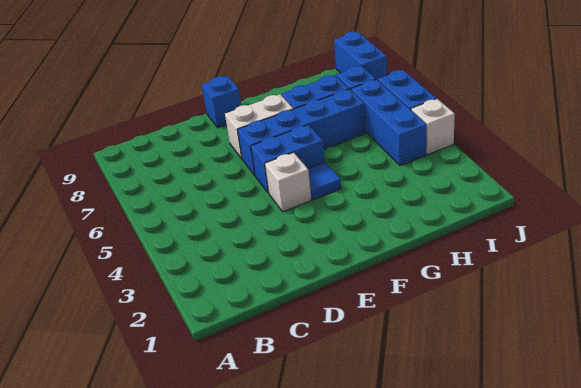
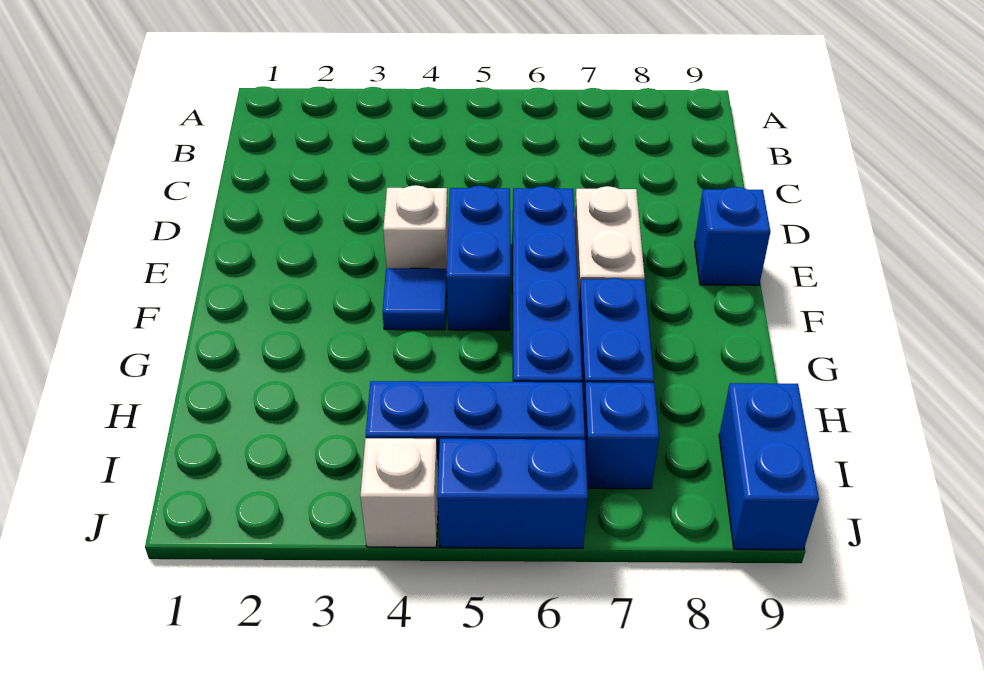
blue brick J8:J9 level 1 -> blue brick I9:J9 level 1

